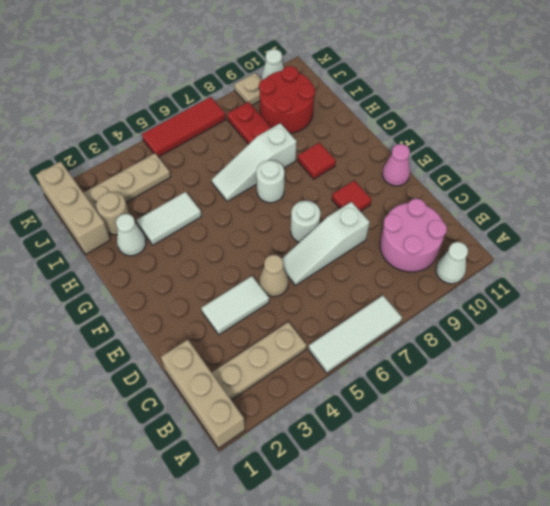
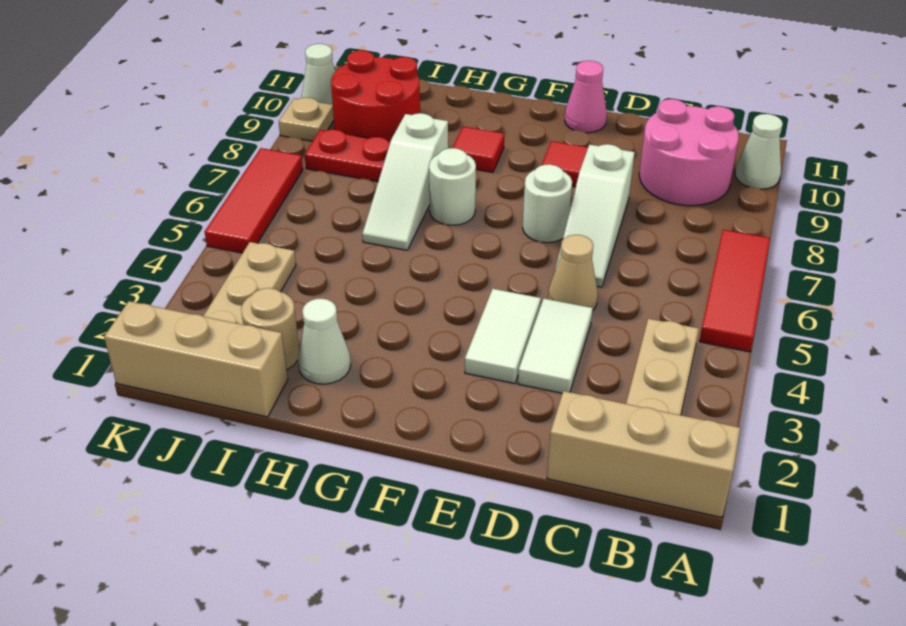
white tile A5:A7 level 1 -> red tile A5:A7 level 1
white tile H3:H4 level 1 -> white tile E3:E4 level 1

